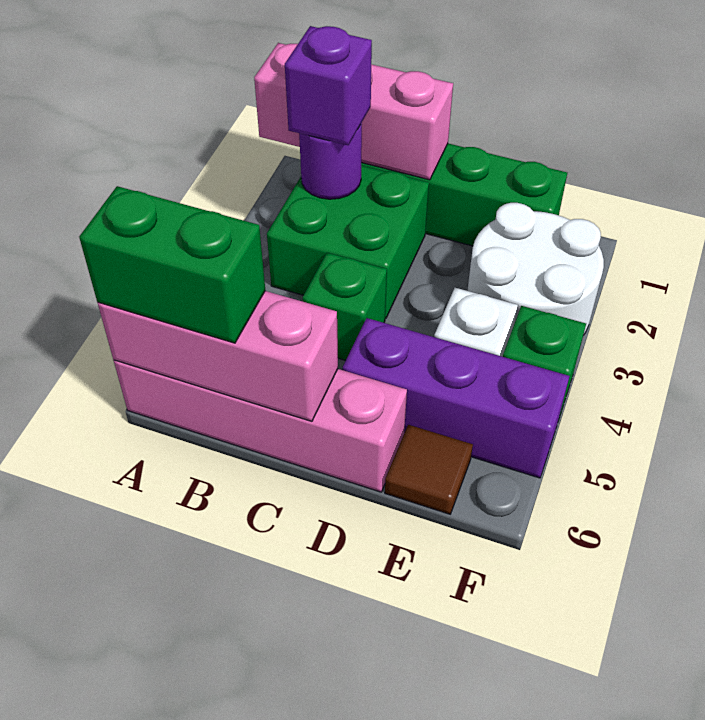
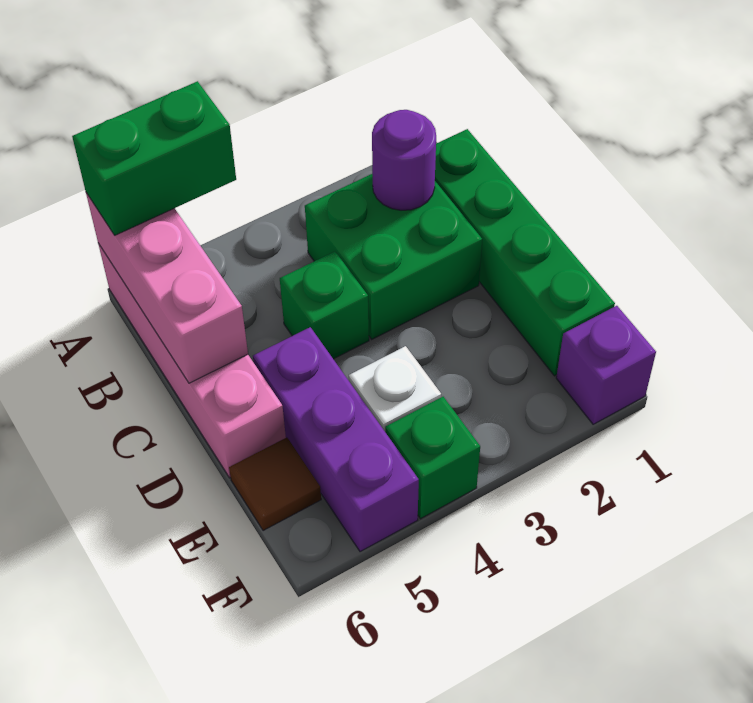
pink brick A1:C1 level 2 -> none
green brick A6:B6 level 3 -> green brick A5:A6 level 3
purple brick B2 level 3 -> purple brick F1 level 1
white round brick E2:F3 level 1 -> none

